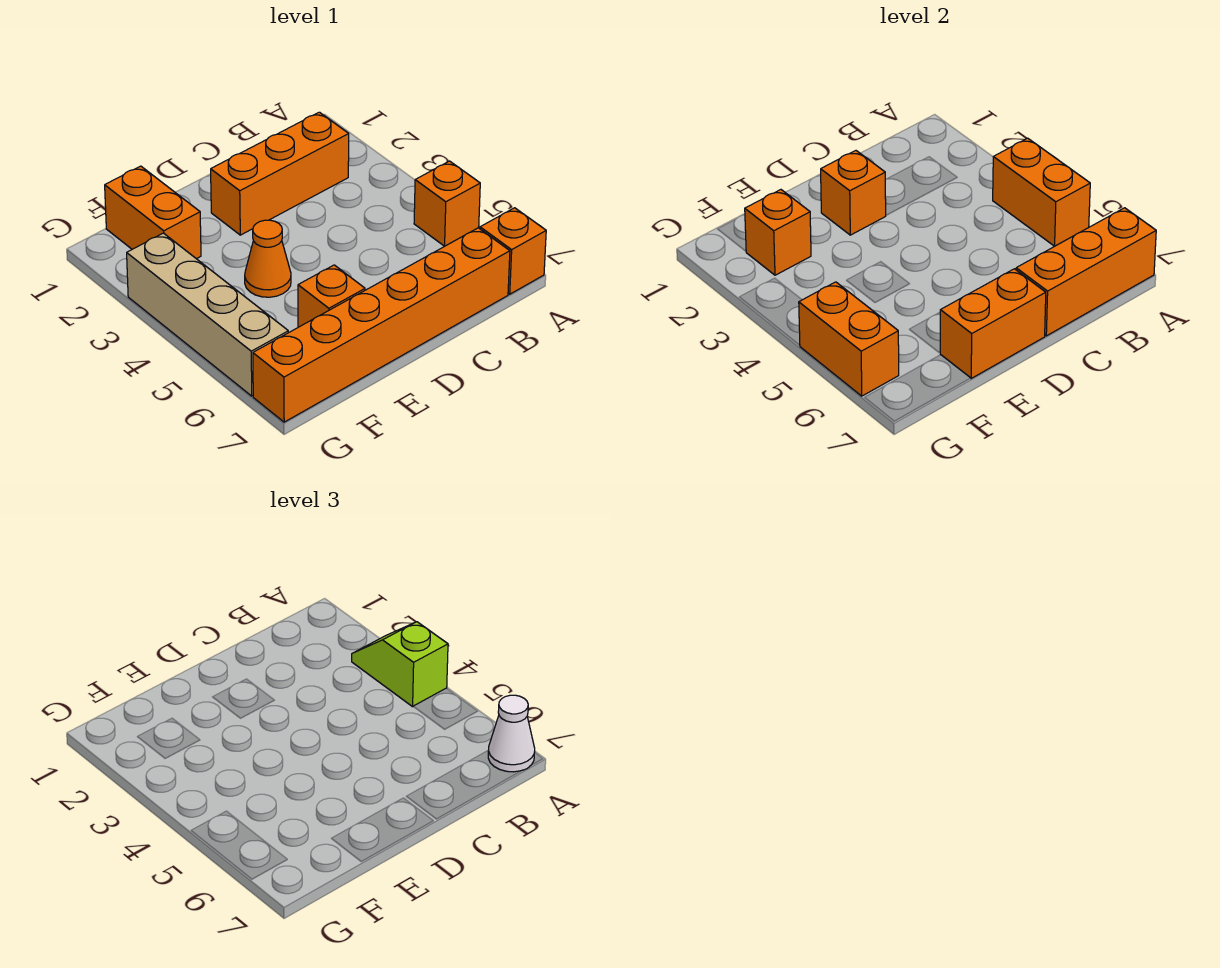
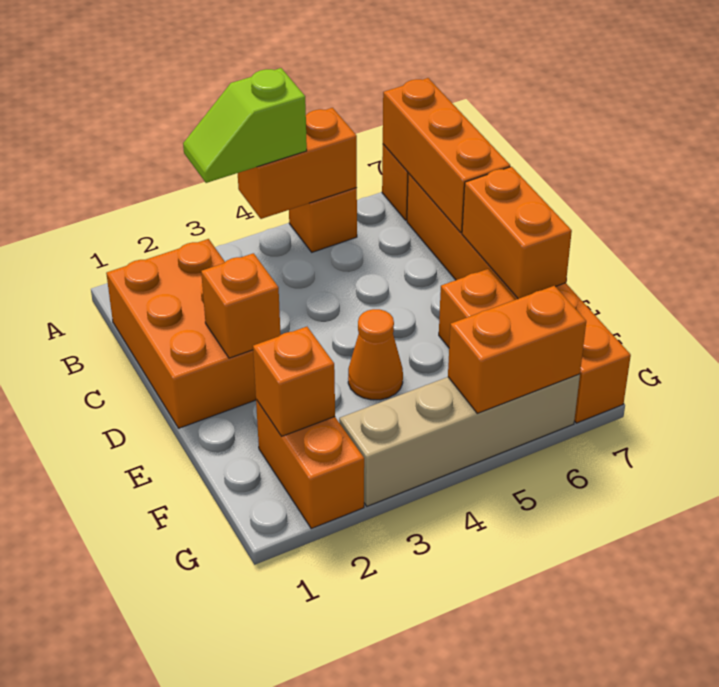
white cone A7 level 3 -> none
orange brick B2:D2 level 1 -> orange brick B1:D2 level 1
orange brick F1:F2 level 1 -> orange brick F2:G2 level 1

